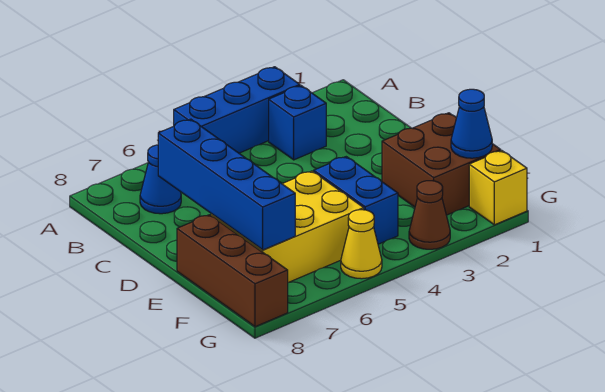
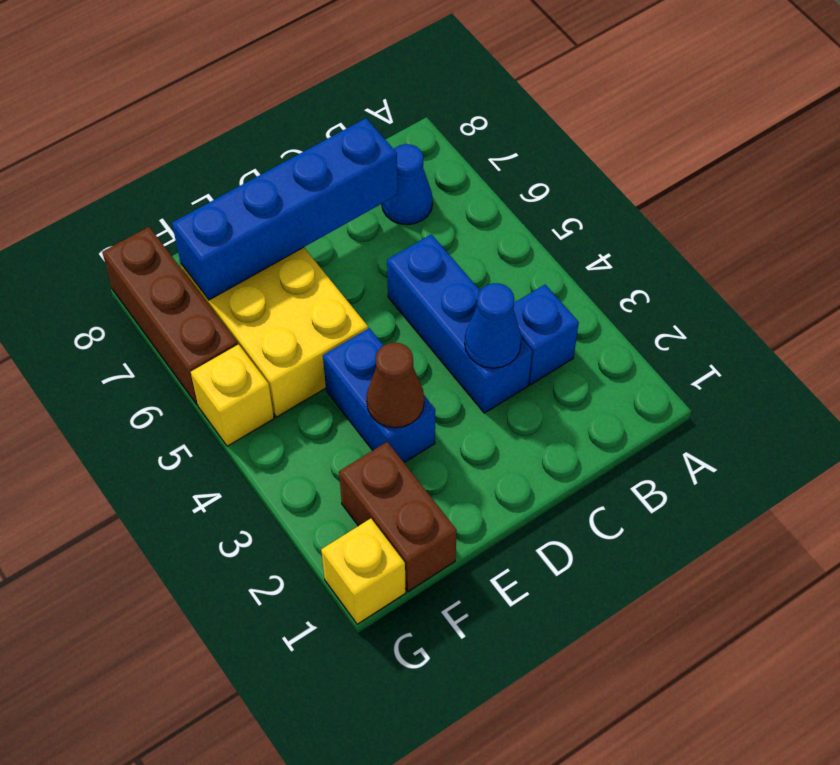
blue brick A3:A5 level 1 -> blue brick C3:C5 level 1
brown brick E1:F2 level 1 -> brown brick F1:F2 level 1
blue brick E4:F4 level 1 -> blue brick E3:E4 level 1
brown brick E8:G8 level 1 -> brown brick G6:G8 level 1
blue cone F1 level 2 -> blue cone C3 level 2
brown cone G3 level 1 -> brown cone E3 level 2
yellow cone G5 level 1 -> yellow brick G5 level 1

